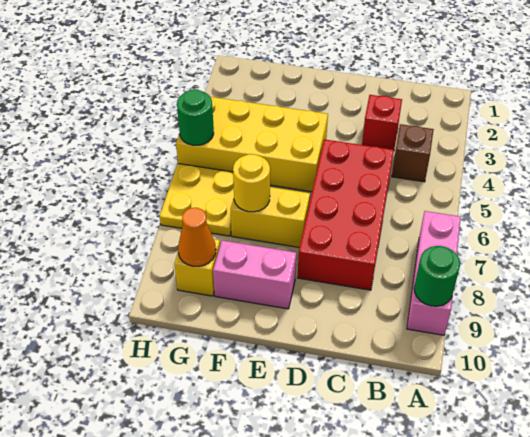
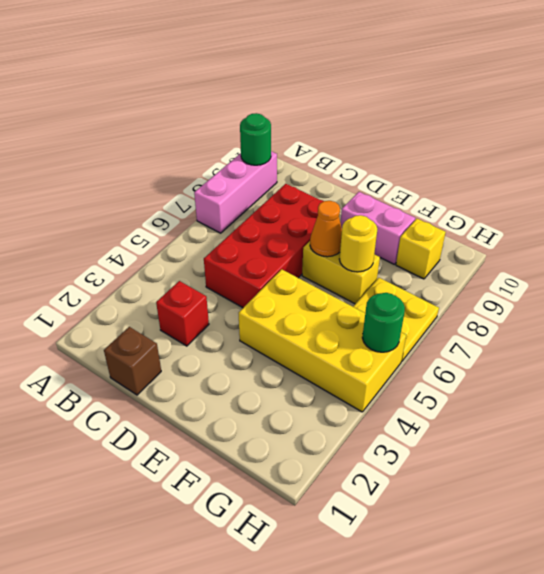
brown brick B4 level 1 -> brown brick C1 level 1
orange cone G9 level 2 -> orange cone E7 level 2

